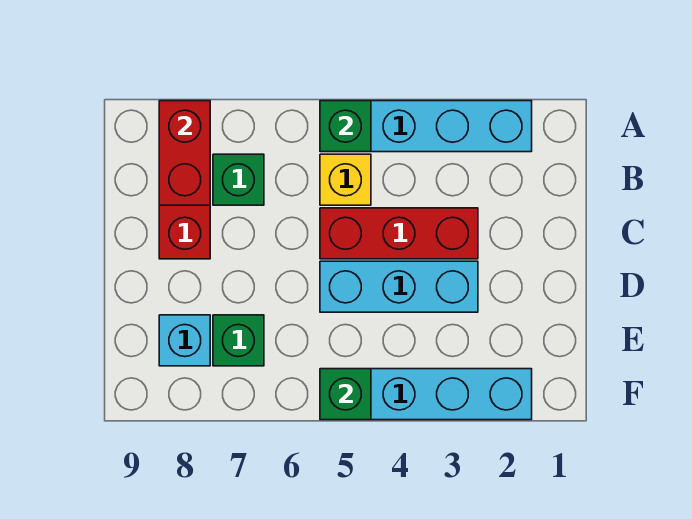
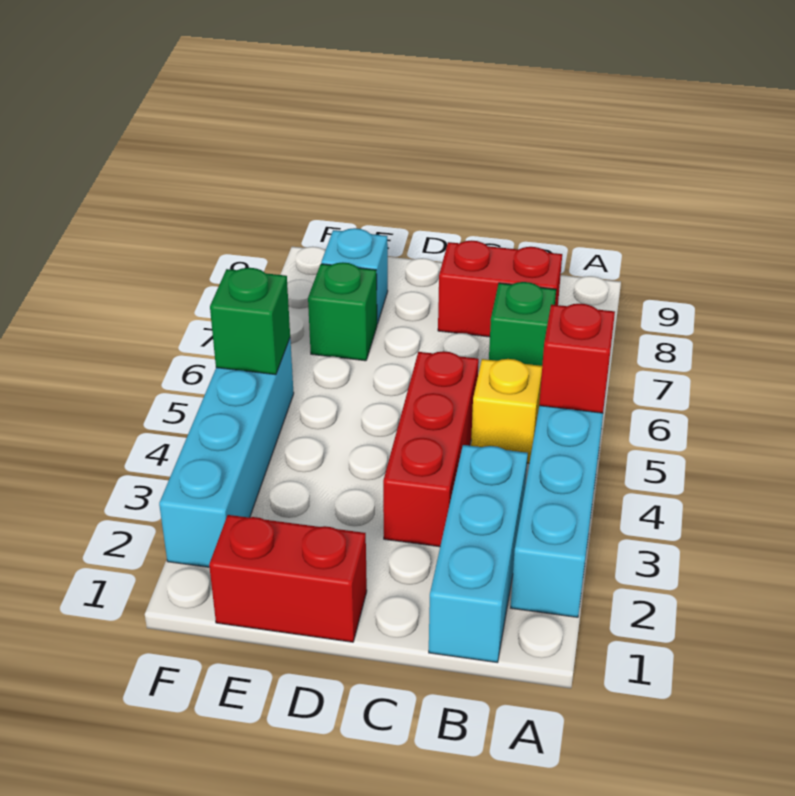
green brick A5 level 2 -> red brick A5 level 2
red brick A8:B8 level 2 -> red brick D1:E1 level 1
cyan brick D3:D5 level 1 -> cyan brick B1:B3 level 1

